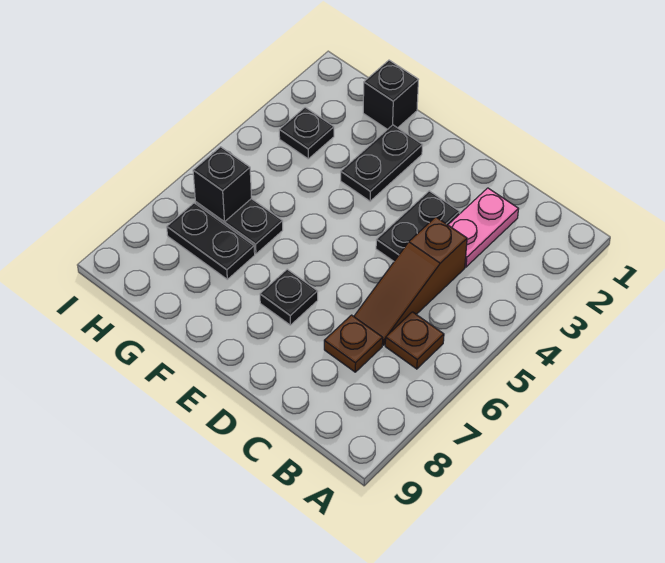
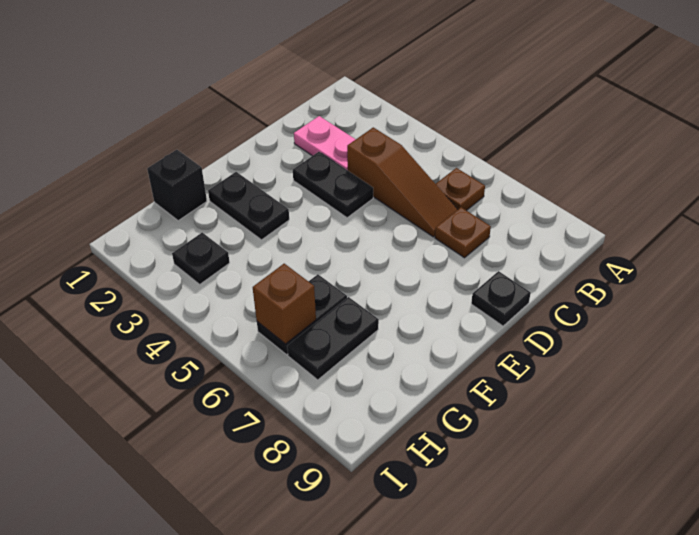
black plate E7 level 1 -> black plate D9 level 1
black brick H6 level 2 -> brown brick H6 level 2

